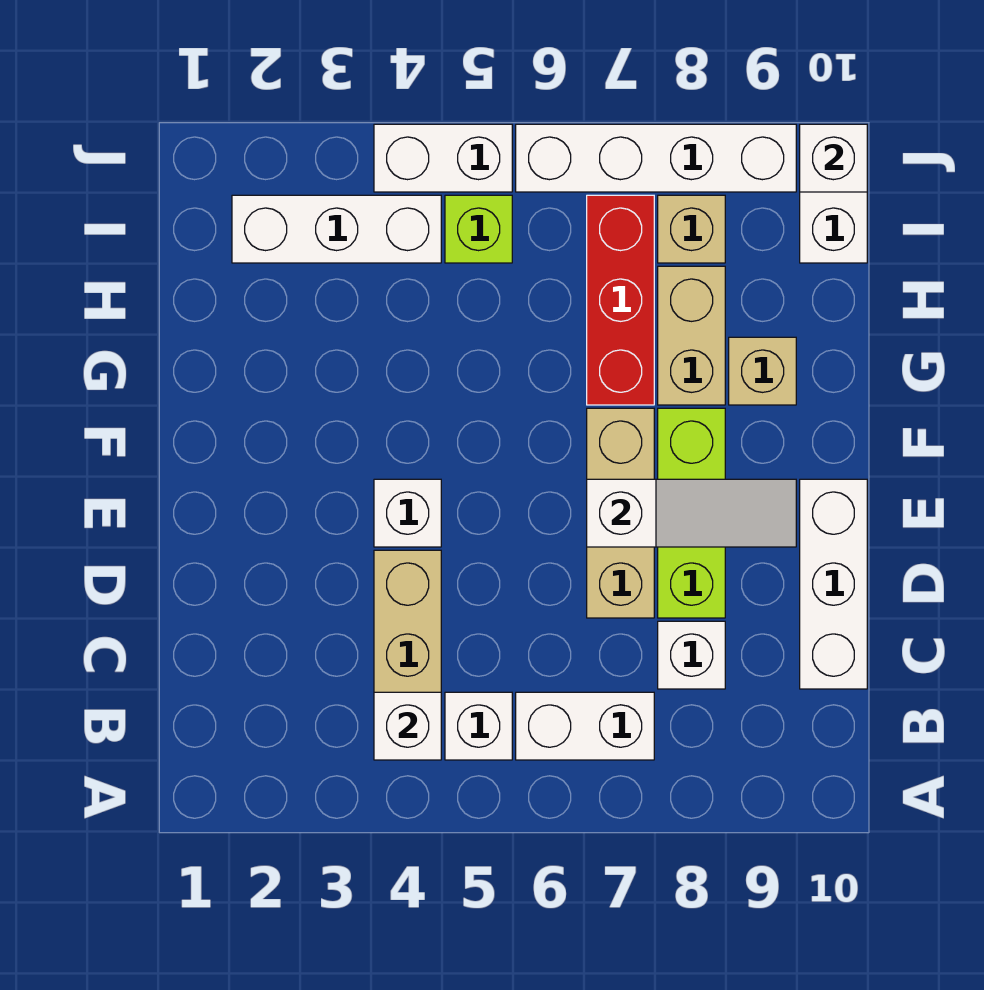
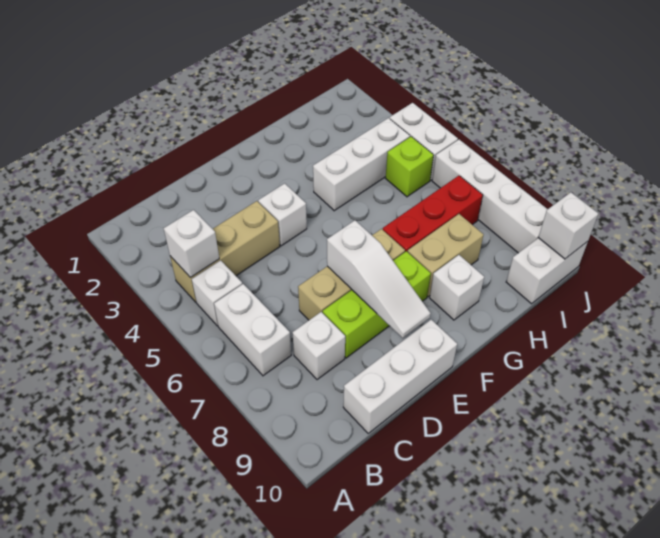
tan brick G9 level 1 -> white brick G9 level 1
white brick I2:I4 level 1 -> white brick G4:I4 level 1
tan brick I8 level 1 -> none

